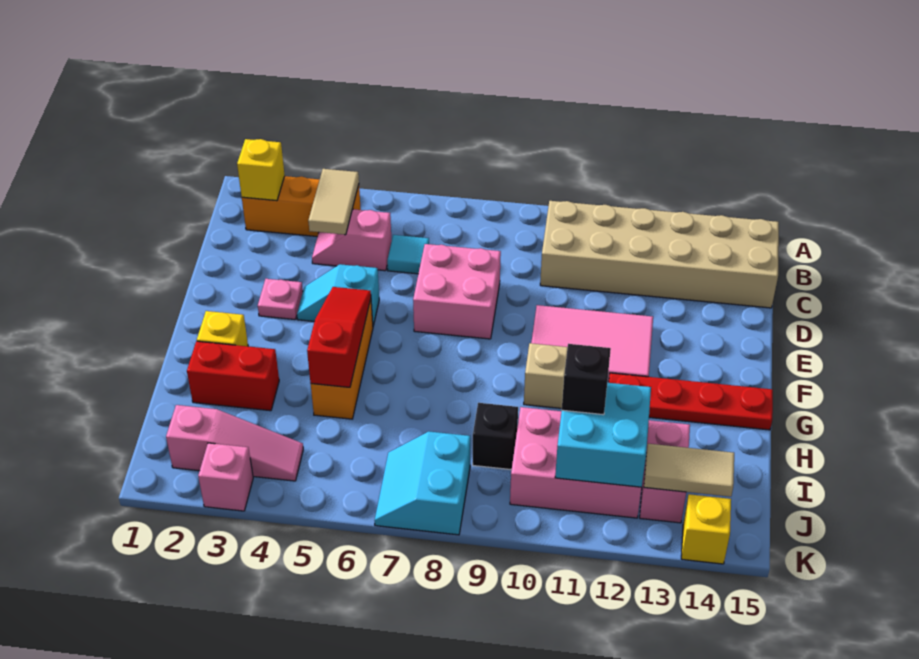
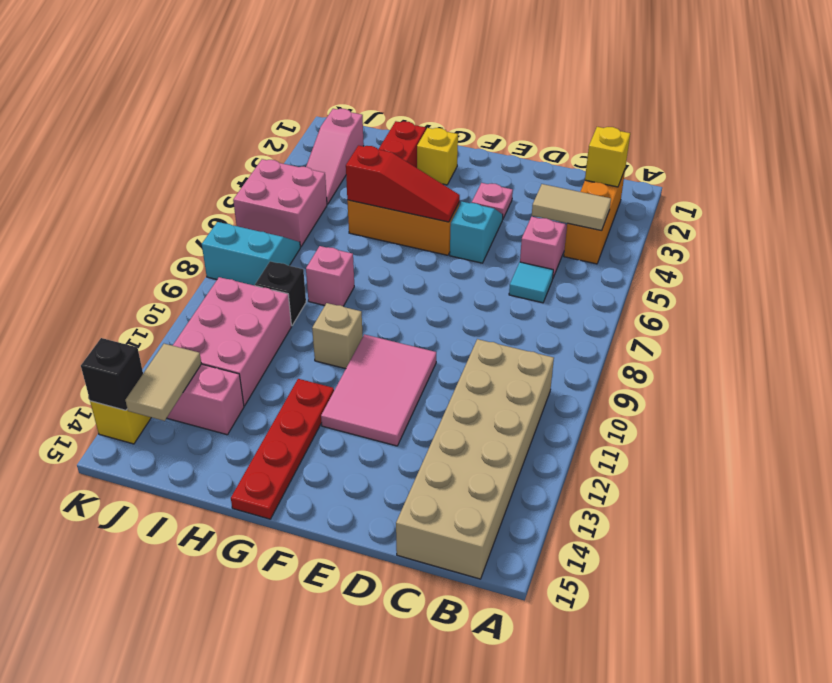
pink brick D7:E8 level 1 -> pink brick J5:K6 level 1
cyan brick I11:J12 level 2 -> none
black brick I11 level 3 -> black brick K14 level 2
pink brick K3 level 1 -> pink brick H8 level 1

